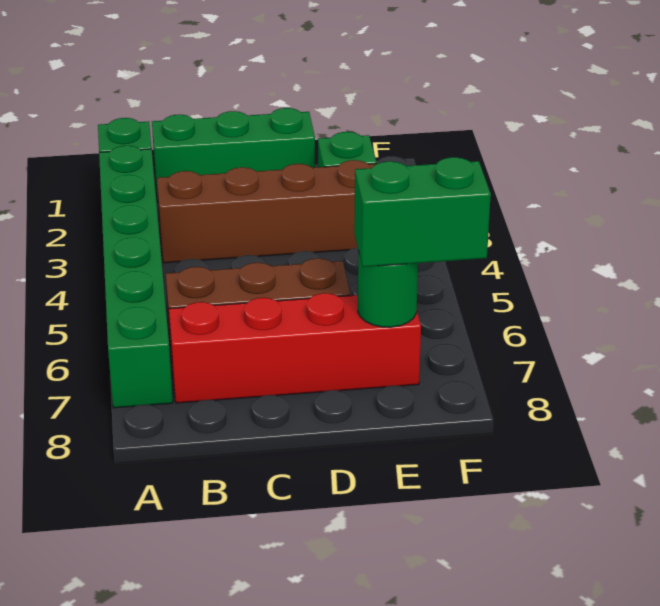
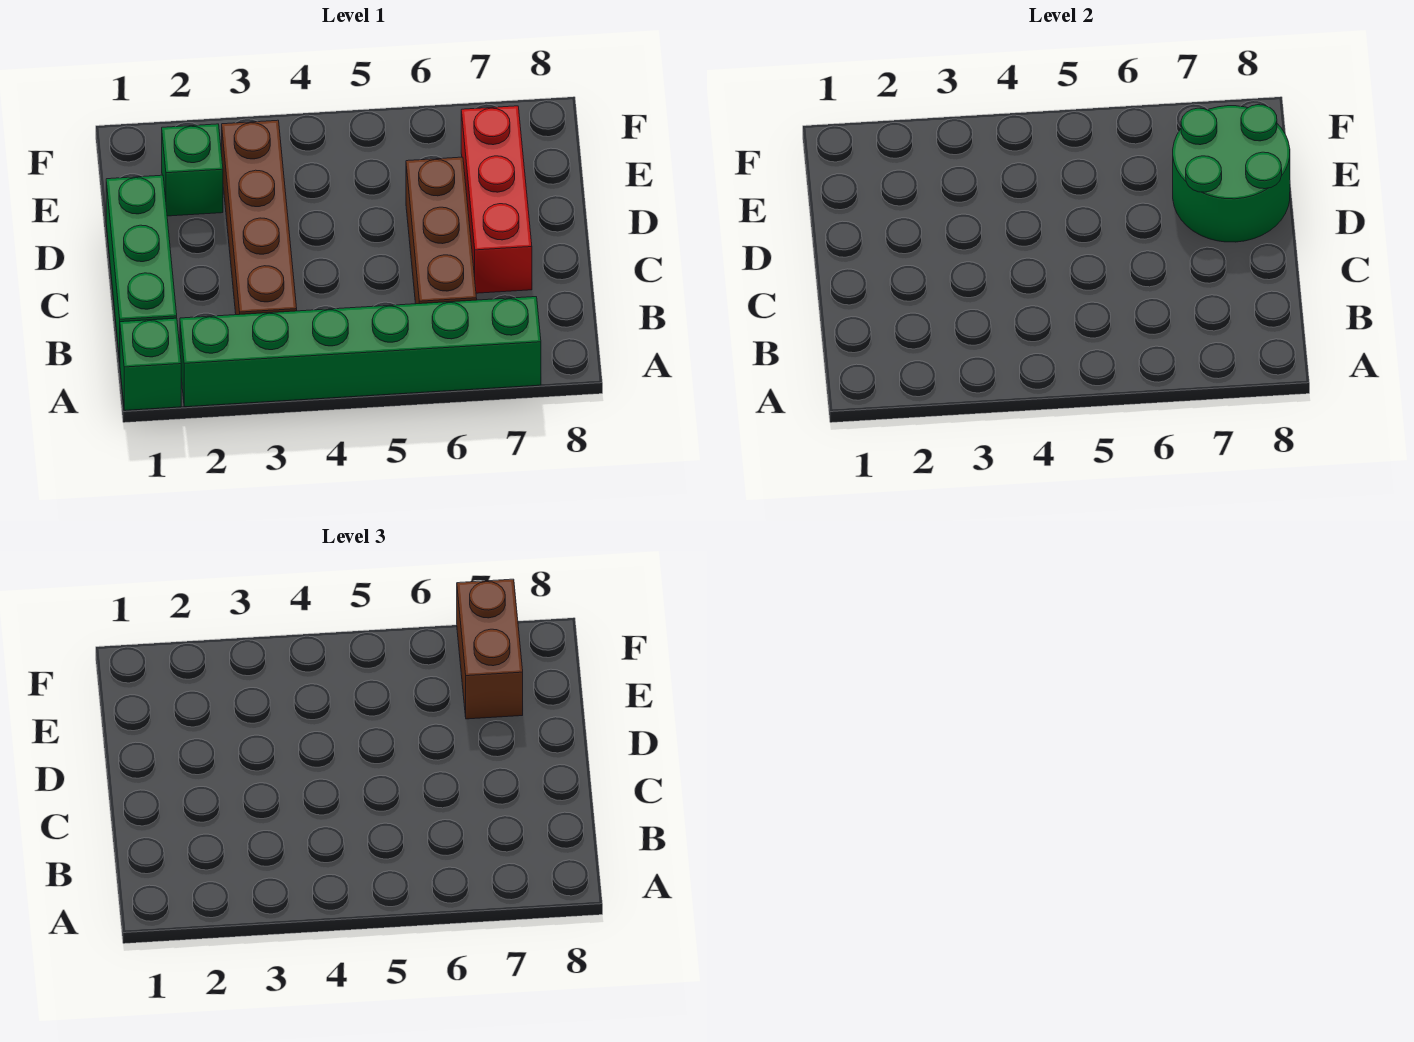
red brick B7:E7 level 1 -> red brick C7:E7 level 1
green round brick E7 level 2 -> green round brick D7:E8 level 2
green brick E7:F7 level 3 -> brown brick E7:F7 level 3

